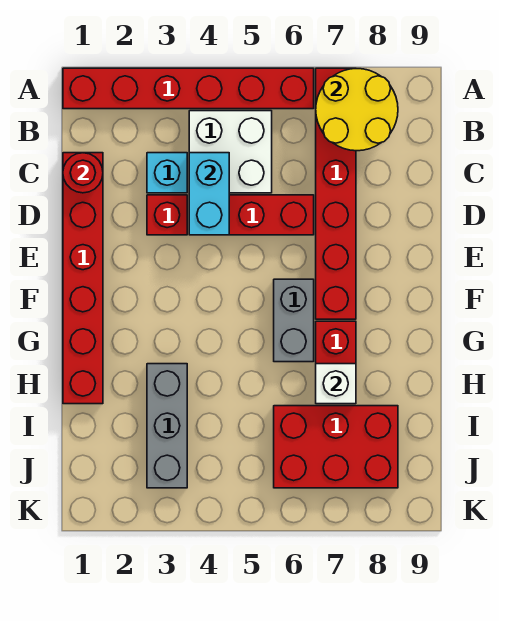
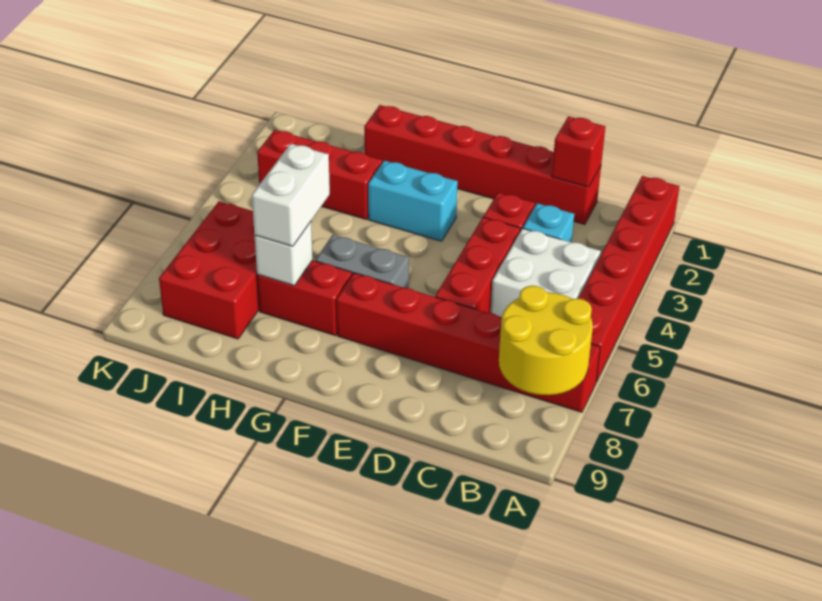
red round brick C1 level 2 -> red brick C1 level 2
cyan brick C4:D4 level 2 -> cyan brick F3:G3 level 1
grey brick H3:J3 level 1 -> red brick H3:J3 level 1
none -> white brick H6:H7 level 3

